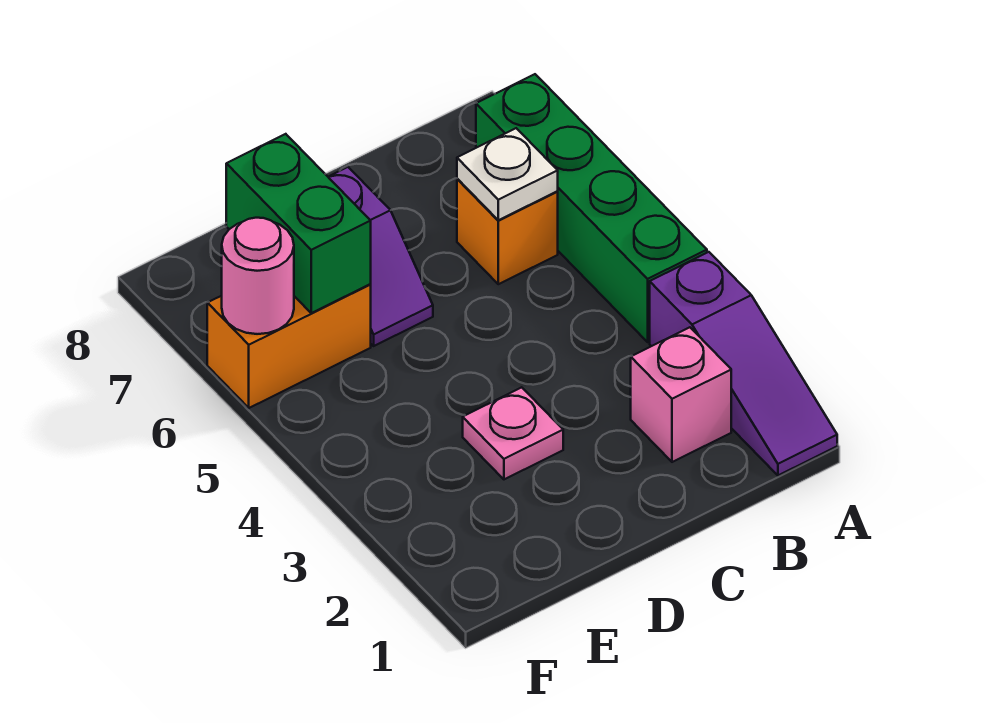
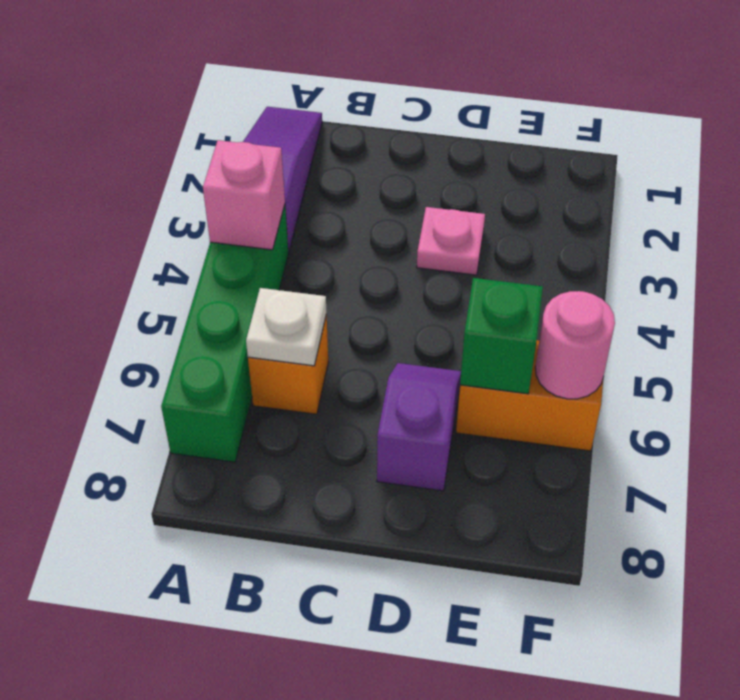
pink brick B2 level 1 -> pink brick A4 level 2
green brick E6:E7 level 2 -> green brick E6 level 2

